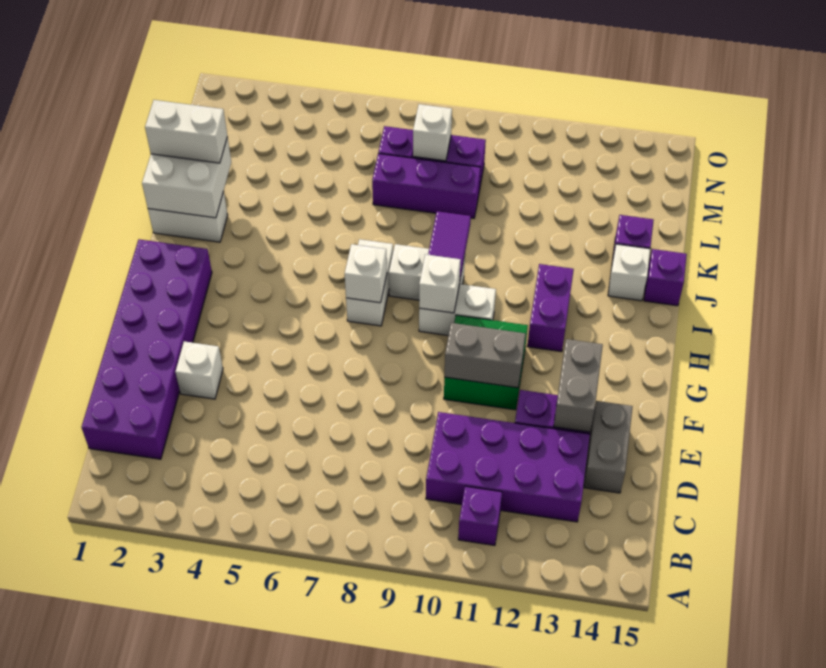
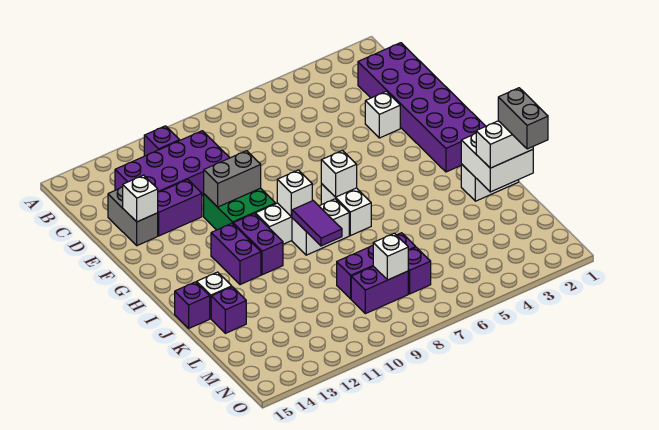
grey brick E13:F13 level 2 -> grey brick K1:L1 level 4
none -> white brick E14 level 2
none -> purple brick H11:I11 level 1

